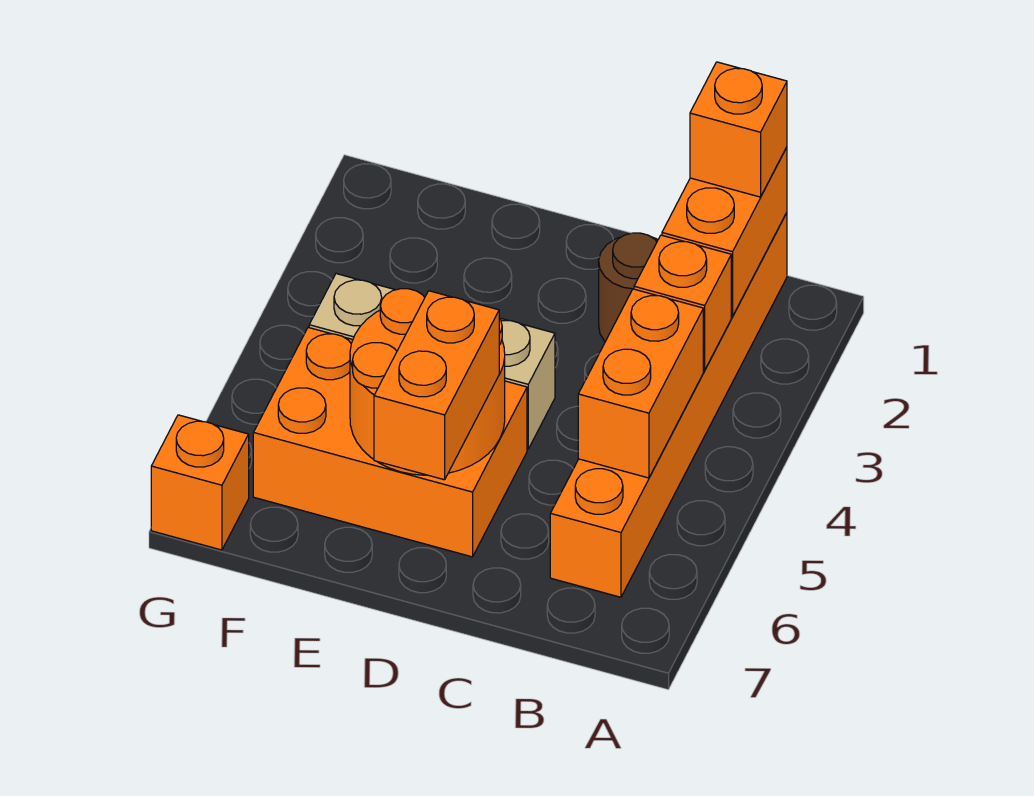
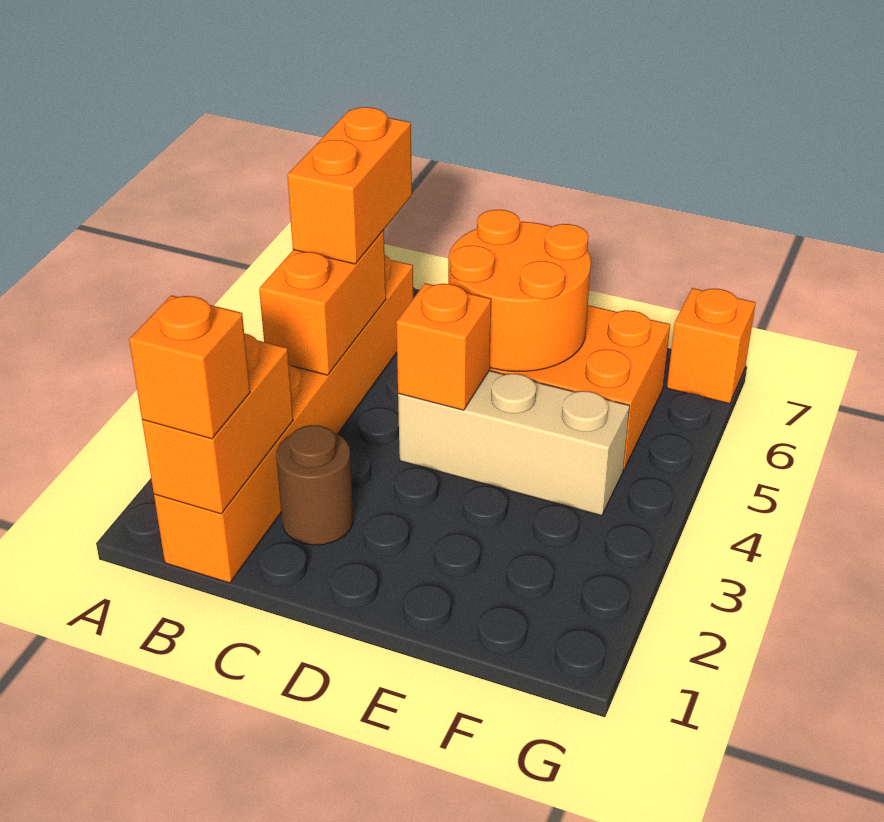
orange brick B3 level 2 -> orange brick D4 level 2
orange brick D6:D7 level 3 -> orange brick B5:B6 level 3

